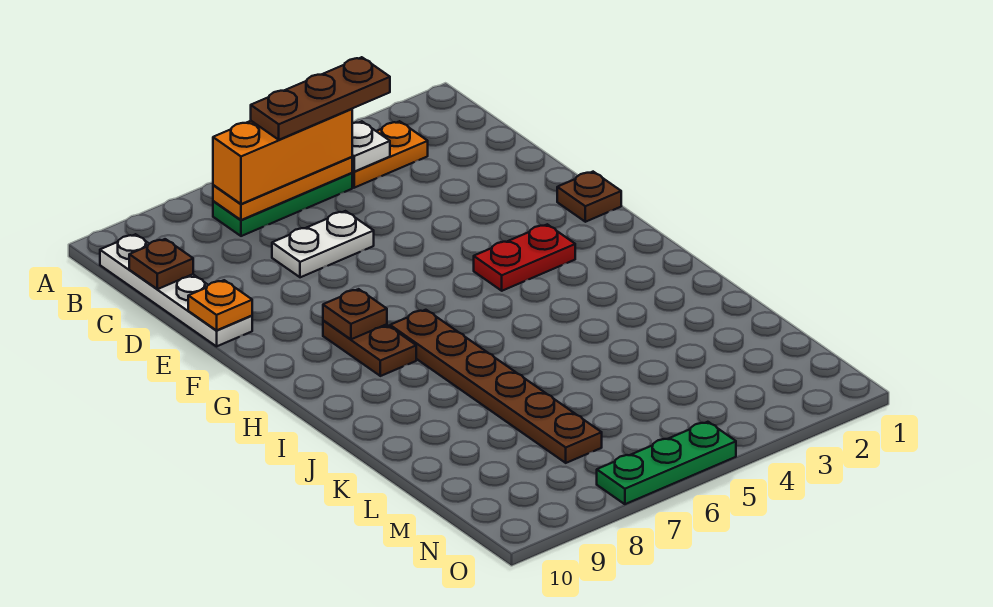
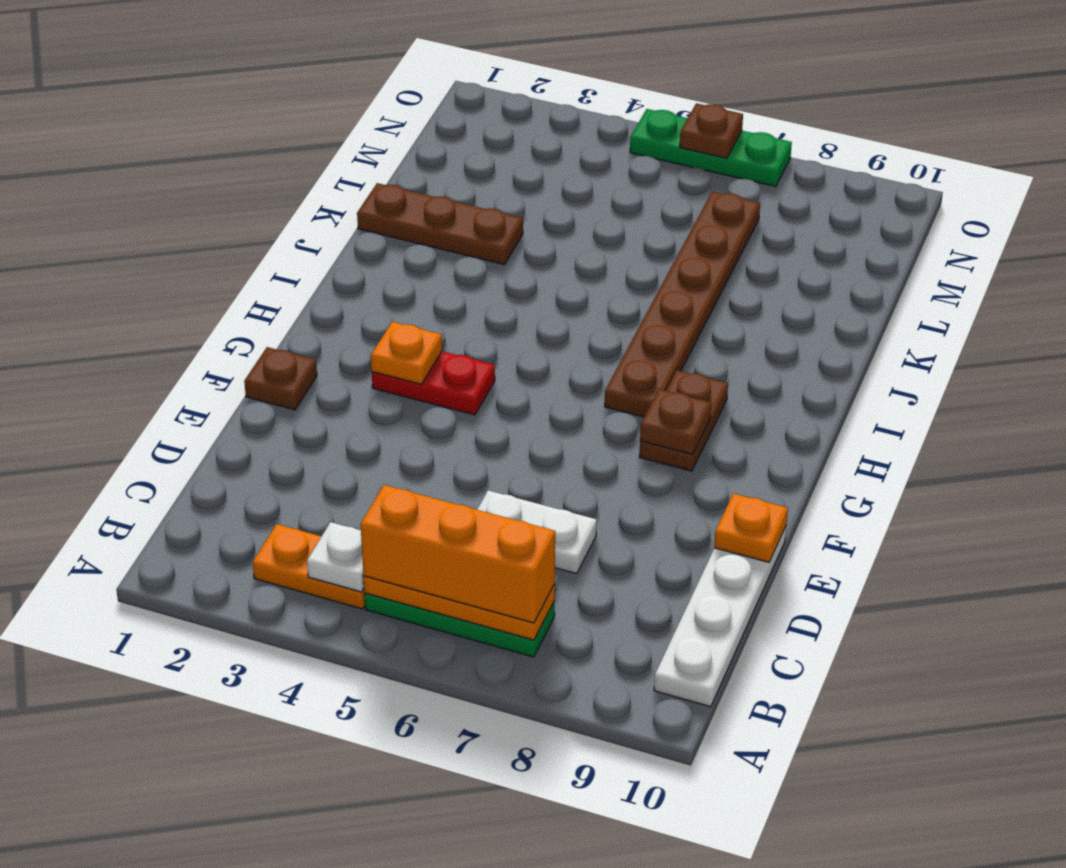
brown plate B4:B6 level 4 -> brown plate K1:K3 level 1
brown plate C10 level 2 -> brown plate O6 level 2
none -> orange plate G3 level 2

